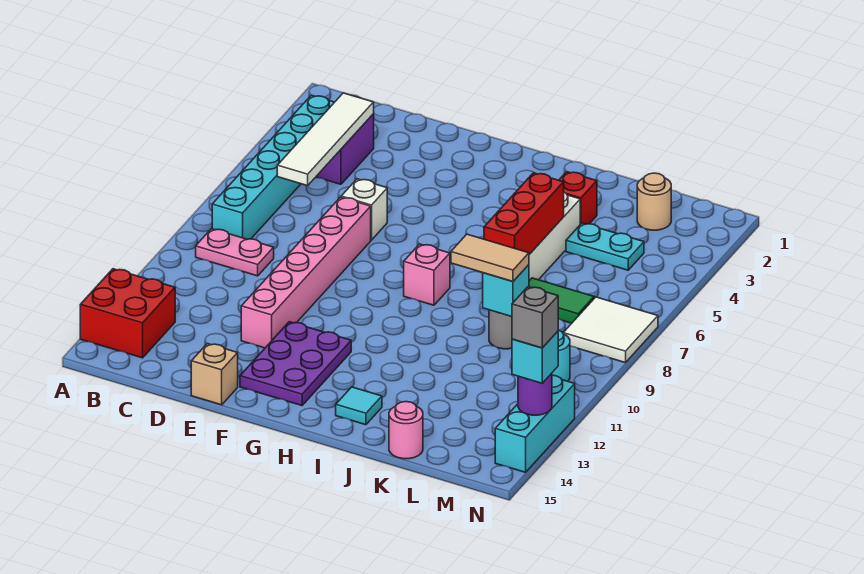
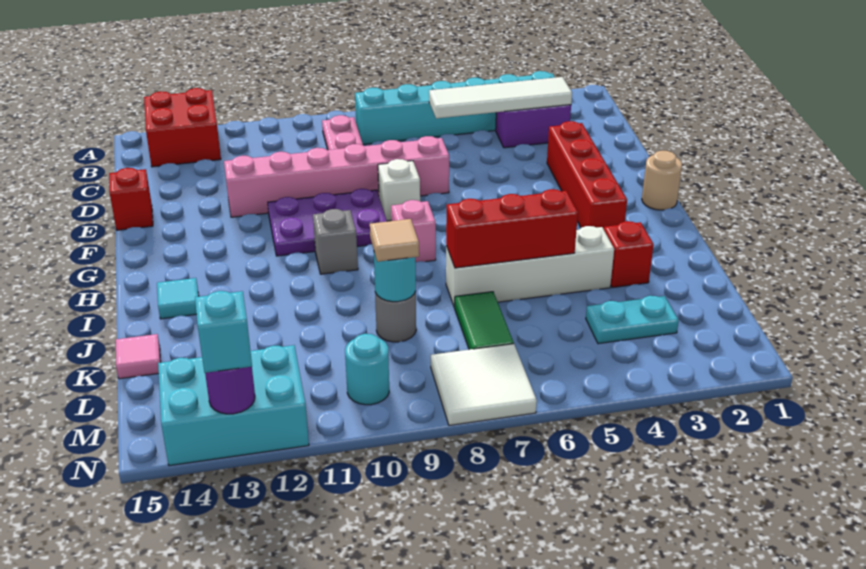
none -> red brick E3:H3 level 1
white brick E6 level 1 -> white brick F8 level 1
tan brick E15 level 1 -> red brick E15 level 1
purple plate F12:G14 level 1 -> purple plate F9:G11 level 1
tan tile J9:K9 level 3 -> tan tile K9 level 3
cyan plate K4:L4 level 1 -> cyan plate L3:L4 level 1
cyan brick K9 level 2 -> cyan round brick K9 level 2
pink round brick K15 level 1 -> pink tile K15 level 1
tan round brick L2 level 1 -> tan round brick G1 level 1
cyan brick N12:N14 level 1 -> cyan brick M12:N14 level 1
grey brick N13 level 4 -> grey brick H10 level 1

